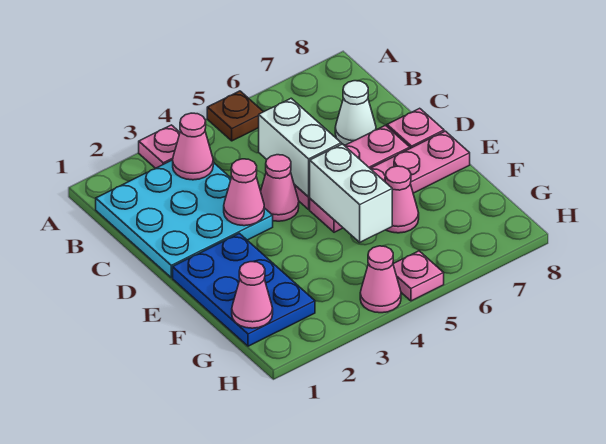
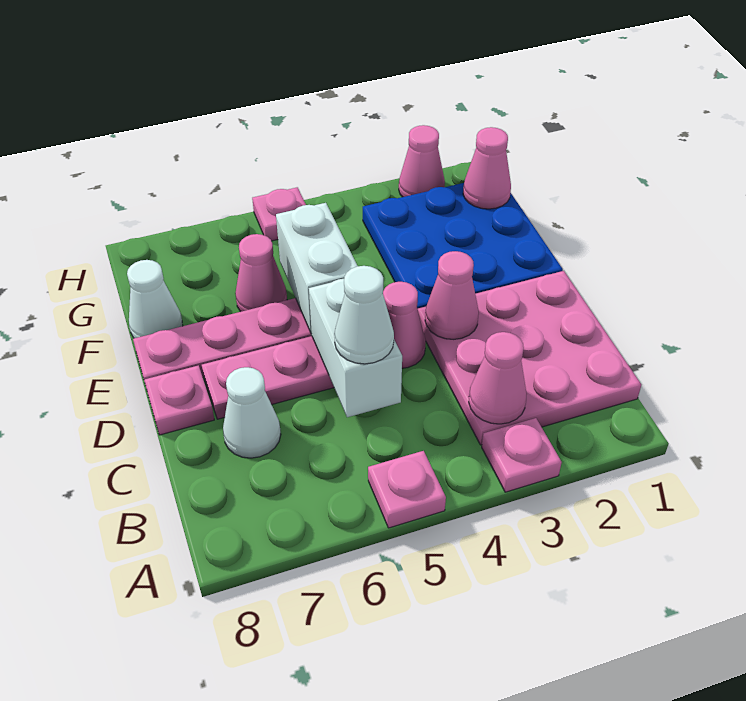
brown plate A5 level 1 -> pink plate A5 level 1
cyan plate B1:D3 level 1 -> pink plate B1:D3 level 1
none -> white cone C5 level 3
blue plate E1:G2 level 1 -> blue plate E1:G3 level 1
none -> white cone F8 level 1
pink cone H4 level 1 -> pink cone H2 level 1

